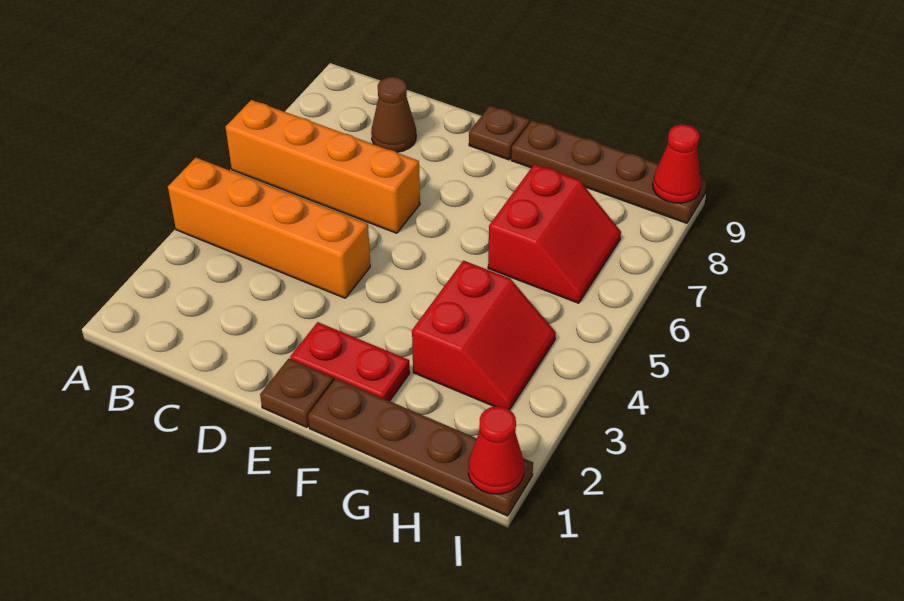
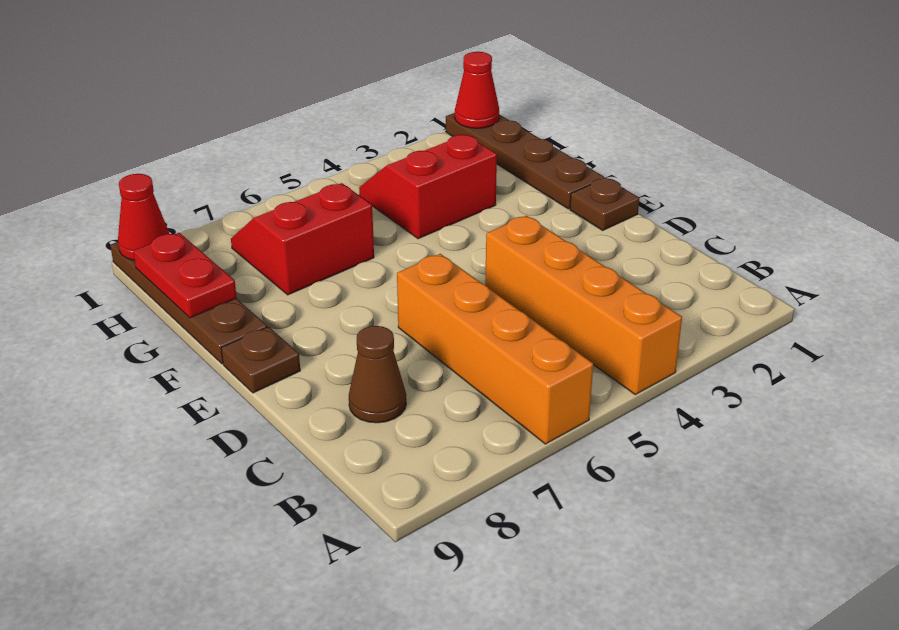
red plate E2:F2 level 1 -> red plate G9:H9 level 2

